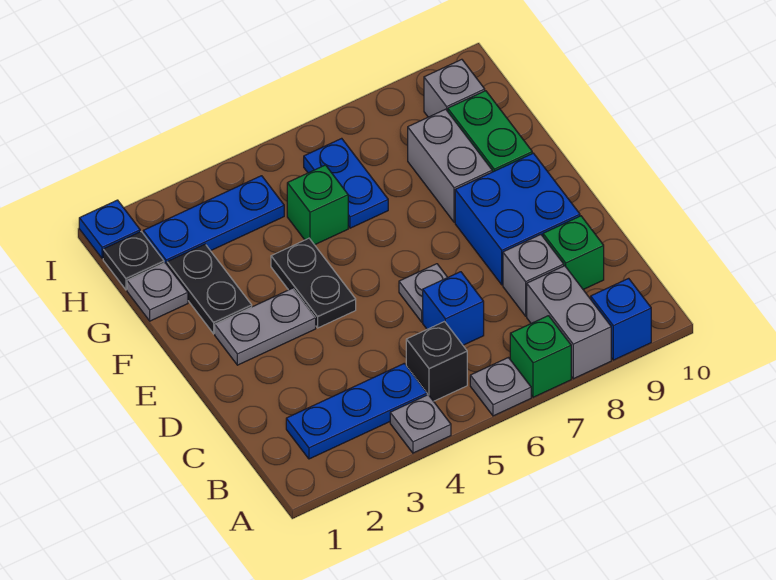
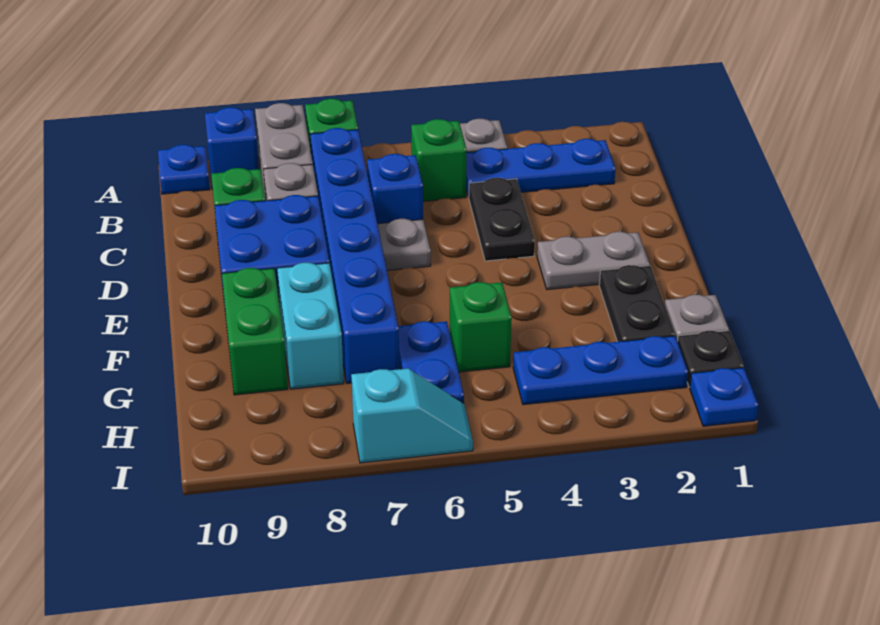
grey plate A6 level 1 -> none
none -> blue plate A10 level 1
black brick B5 level 1 -> green brick B5 level 1
none -> blue brick B7:G7 level 1
black plate E4:F4 level 1 -> black plate C4:D4 level 1
grey brick F8:G8 level 1 -> cyan brick F8:G8 level 1
grey brick H9 level 1 -> none
none -> cyan slope I6:I7 level 1 top 7

